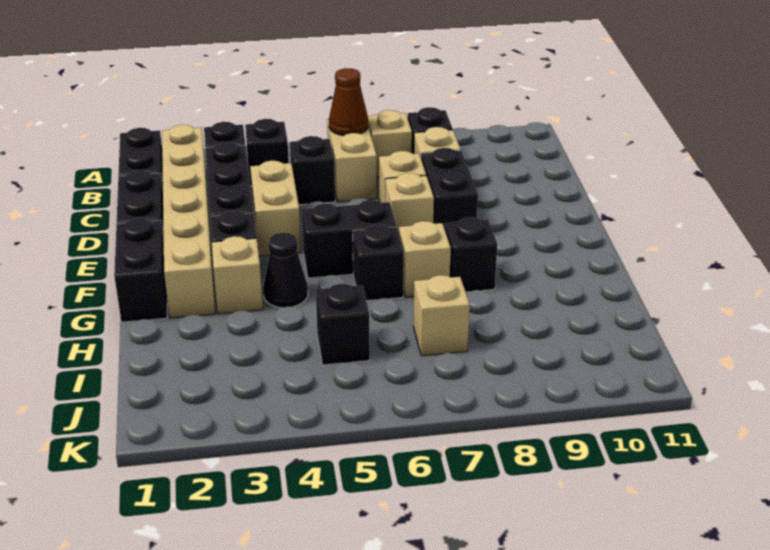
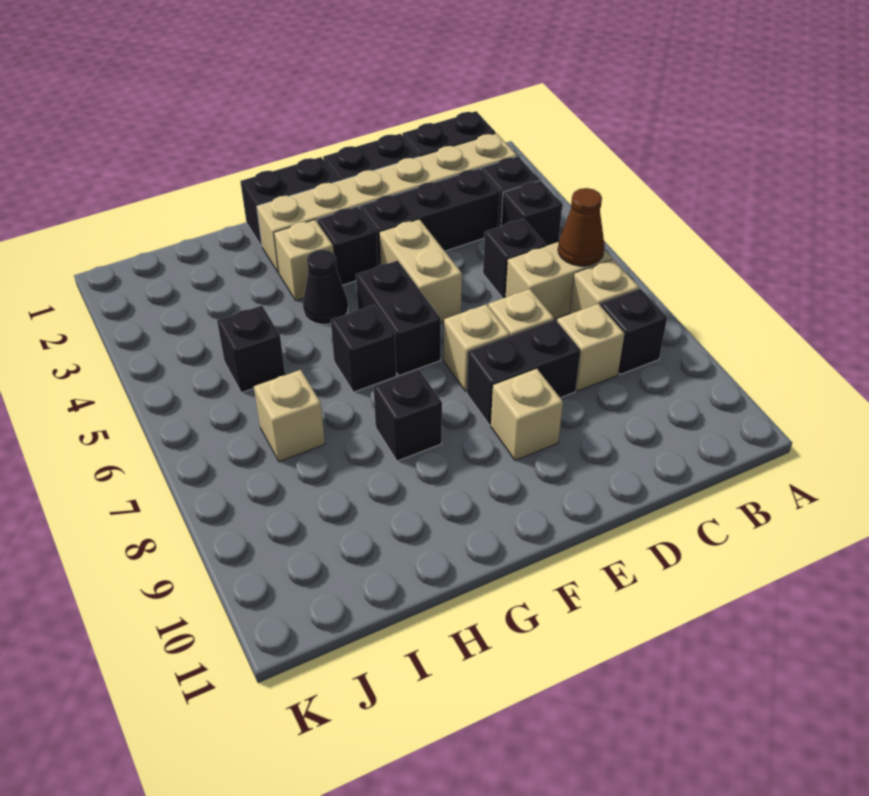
tan brick D4:E4 level 1 -> tan brick E4:E5 level 1
tan brick G7 level 1 -> tan brick E9 level 1

